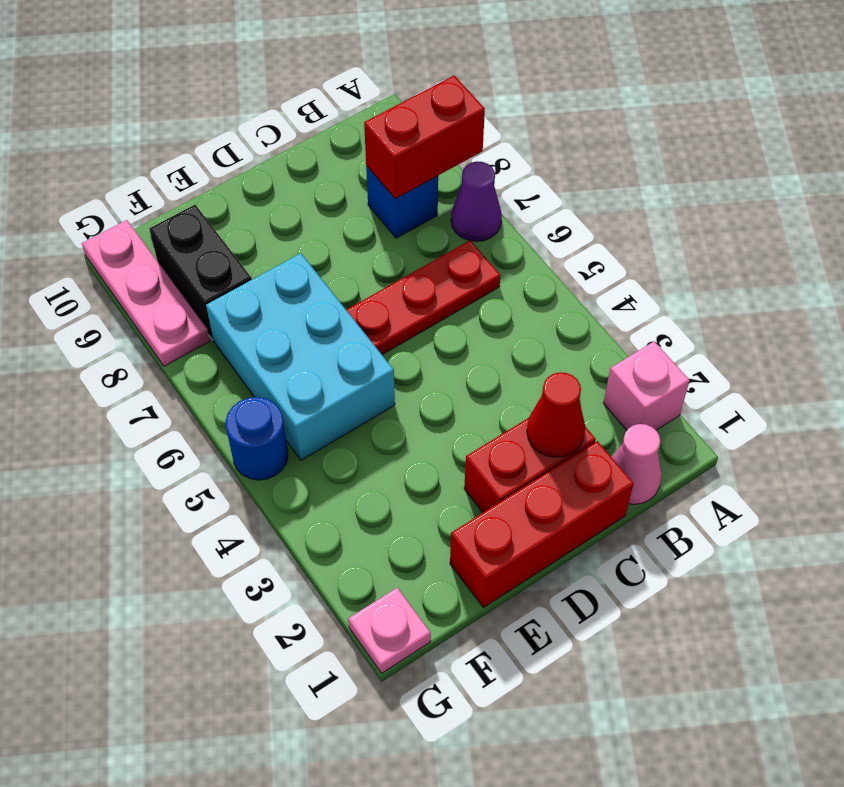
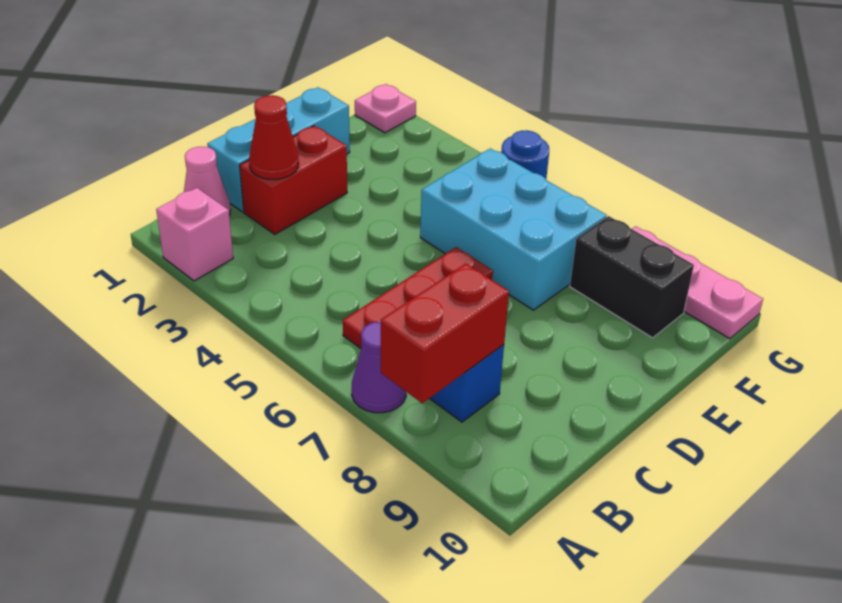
red brick C1:E1 level 1 -> cyan brick C1:E1 level 1

